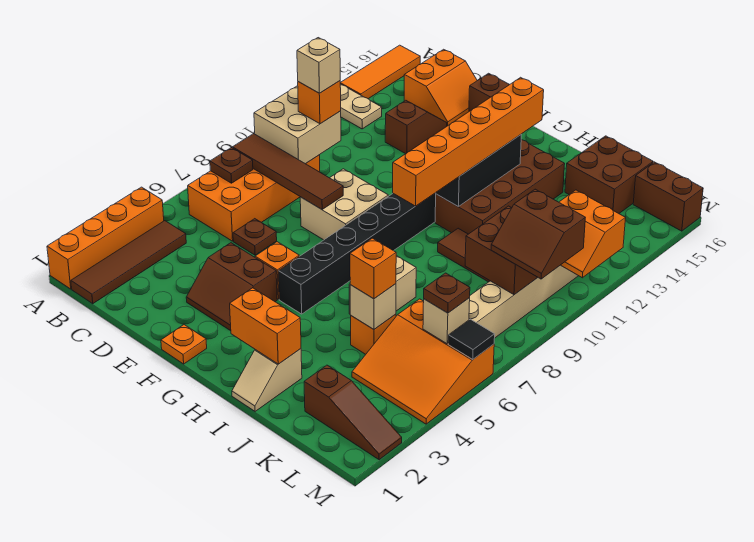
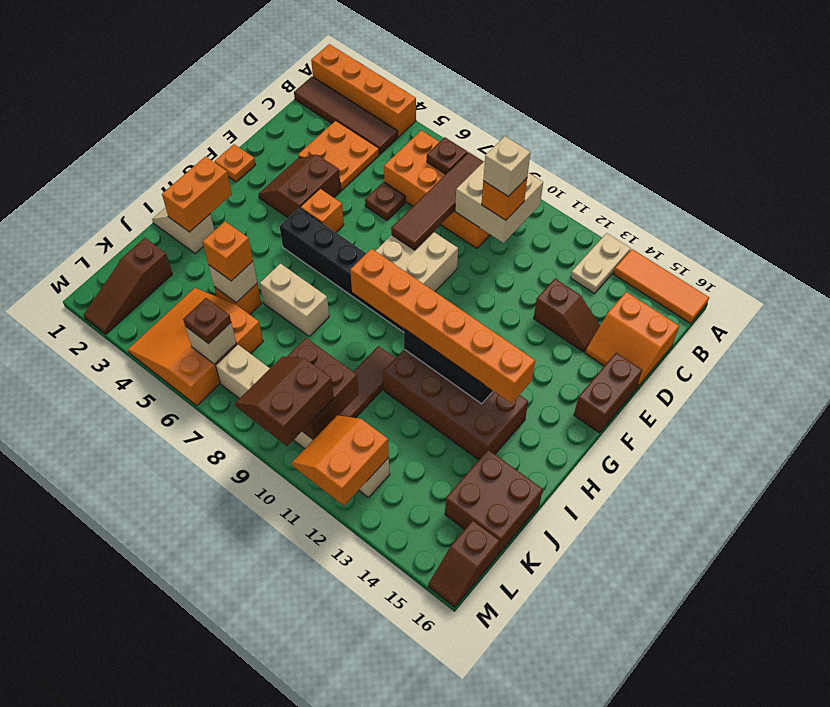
none -> orange plate C3:D4 level 1
brown brick L16:M16 level 1 -> brown slope L16:M16 level 1 top L
black tile M6 level 2 -> none

